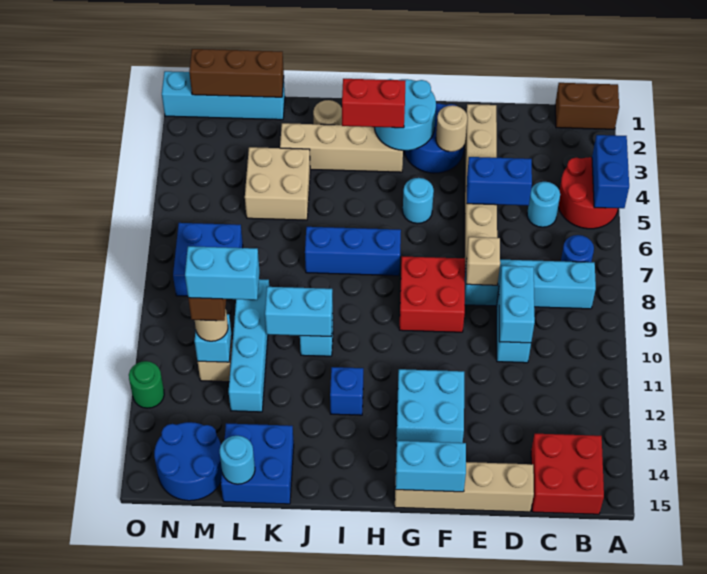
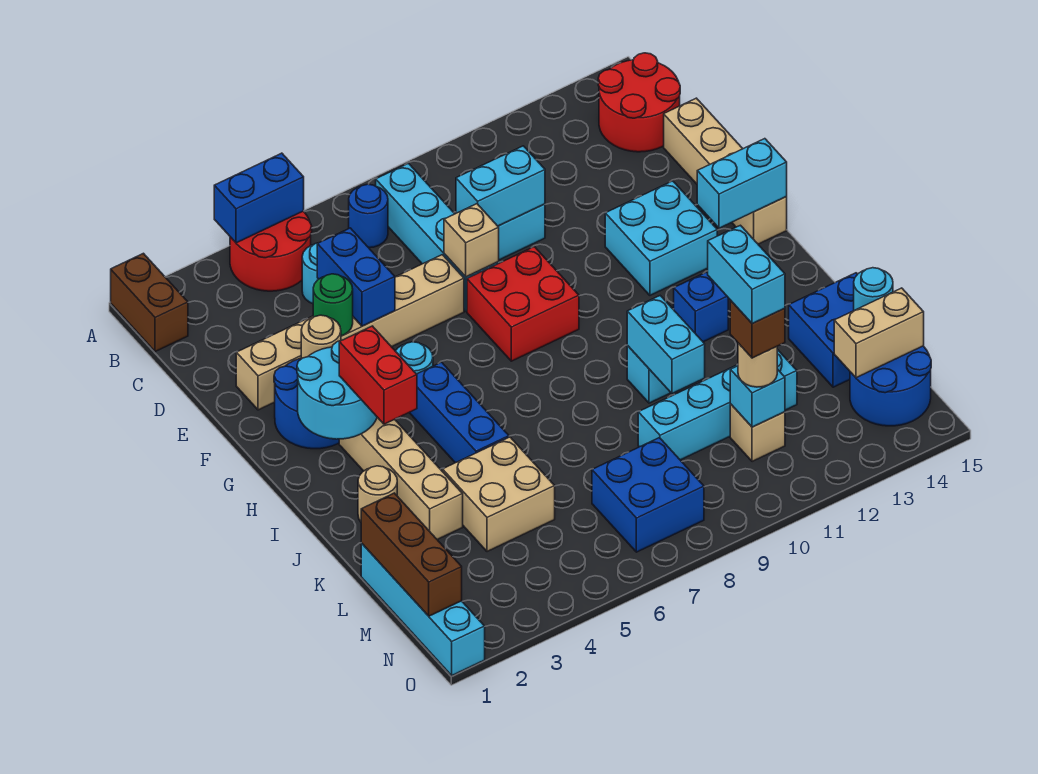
red brick B14:C15 level 1 -> red round brick B14:C15 level 1
cyan brick F15:G15 level 2 -> cyan brick G14:G15 level 2
blue brick H7:J7 level 1 -> blue brick H5:J5 level 1
none -> tan brick M14:M15 level 2
green round brick O12 level 1 -> green round brick E4 level 2

